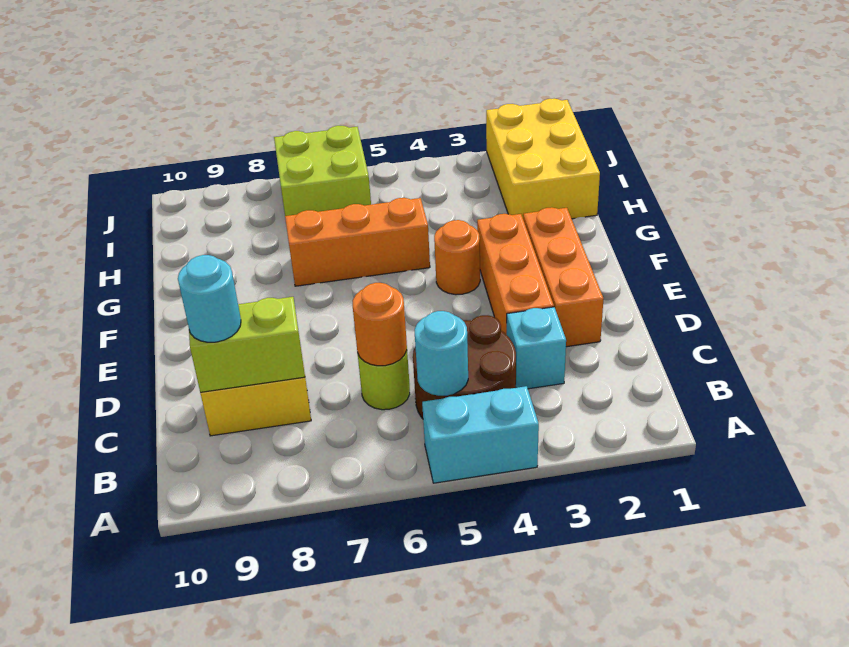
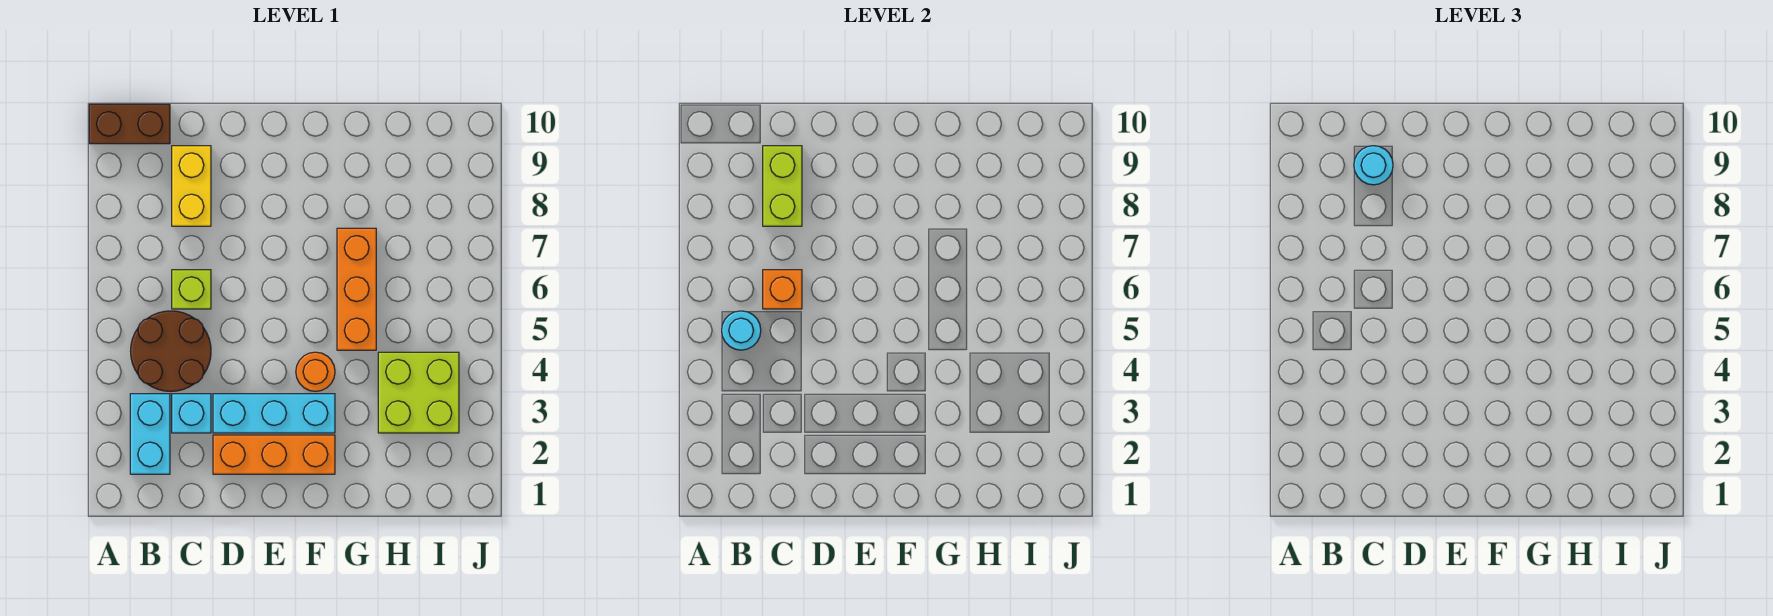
cyan brick A4:A5 level 1 -> cyan brick B2:B3 level 1
none -> brown brick A10:B10 level 1
lime round brick C6 level 1 -> lime brick C6 level 1
orange round brick C6 level 2 -> orange brick C6 level 2
orange brick D3:F3 level 1 -> cyan brick D3:F3 level 1
yellow brick H1:J2 level 1 -> none
lime brick I6:J7 level 1 -> lime brick H3:I4 level 1

